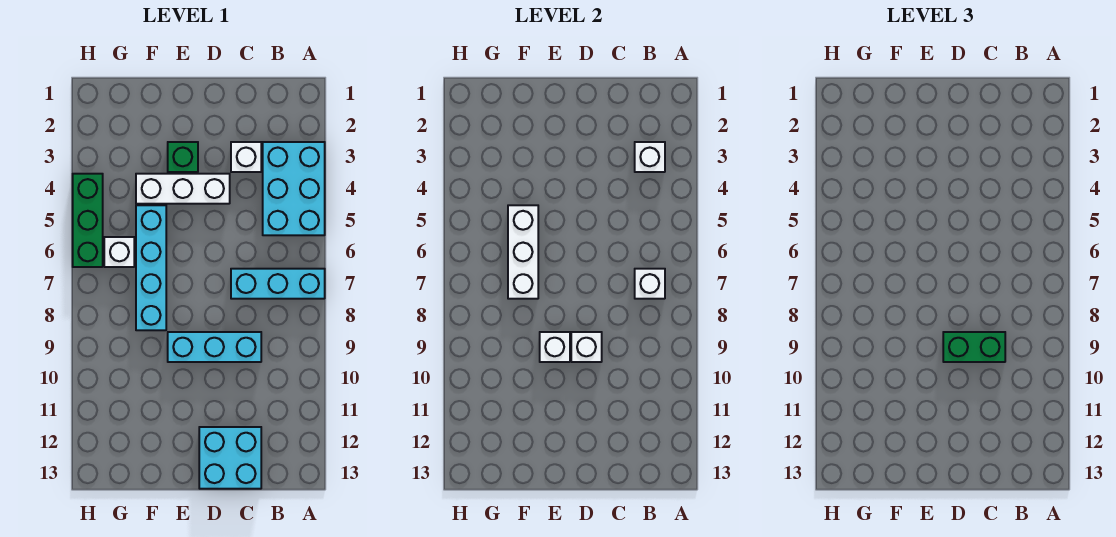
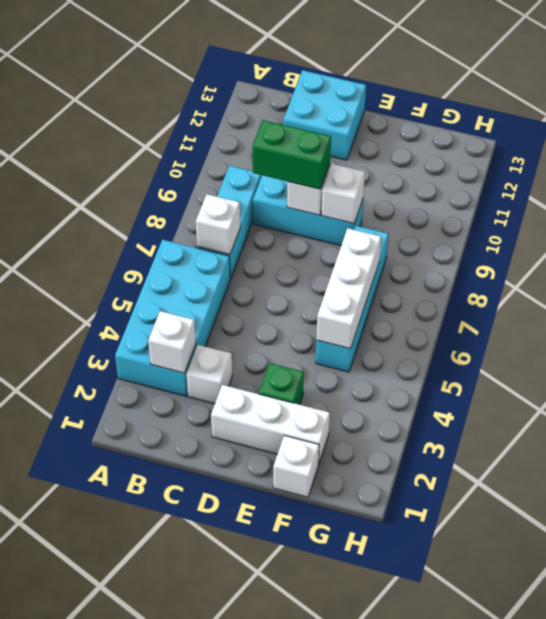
cyan brick A3:B5 level 1 -> cyan brick A3:B6 level 1
cyan brick A7:C7 level 1 -> cyan brick B7:B9 level 1
white brick D4:F4 level 1 -> white brick D2:F2 level 1
white brick G6 level 1 -> white brick F1 level 1
green brick H4:H6 level 1 -> none

